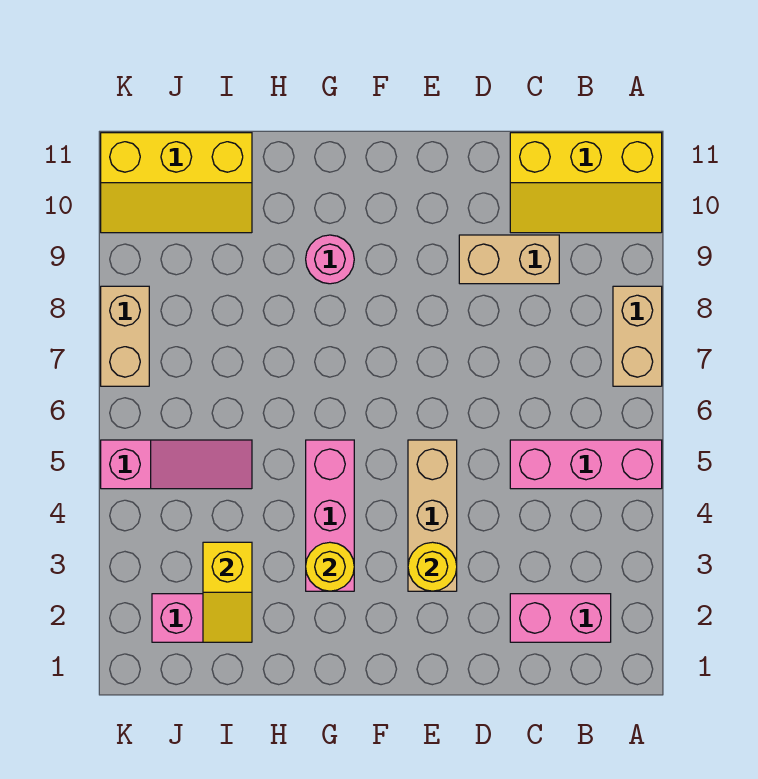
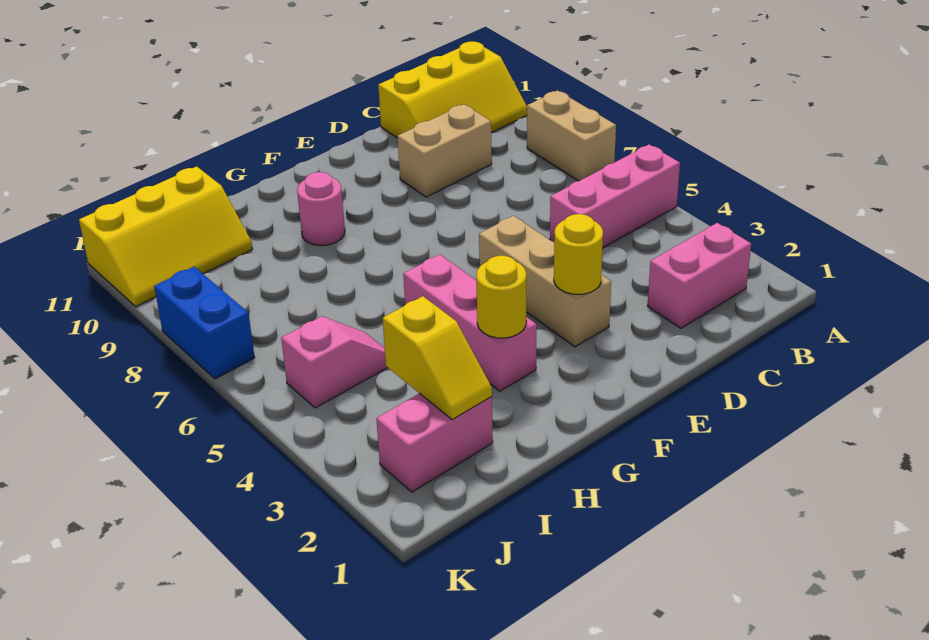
pink slope I5:K5 level 1 top K -> pink slope I5:J5 level 1 top J
tan brick K7:K8 level 1 -> blue brick K7:K8 level 1

